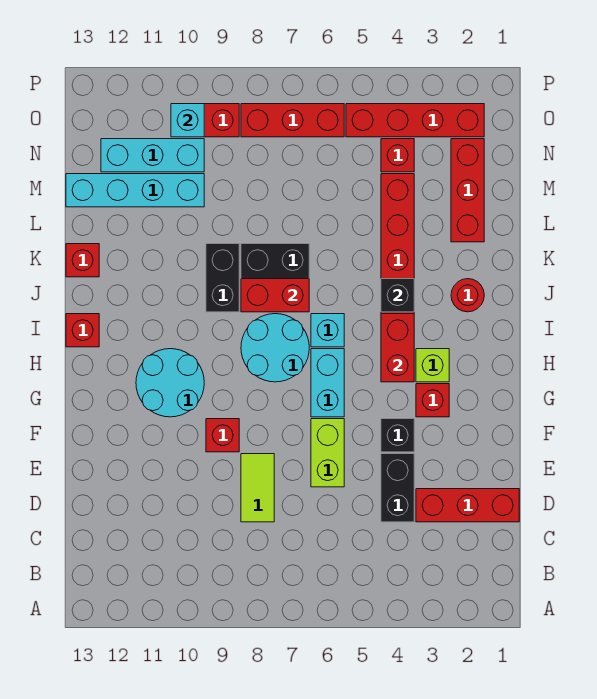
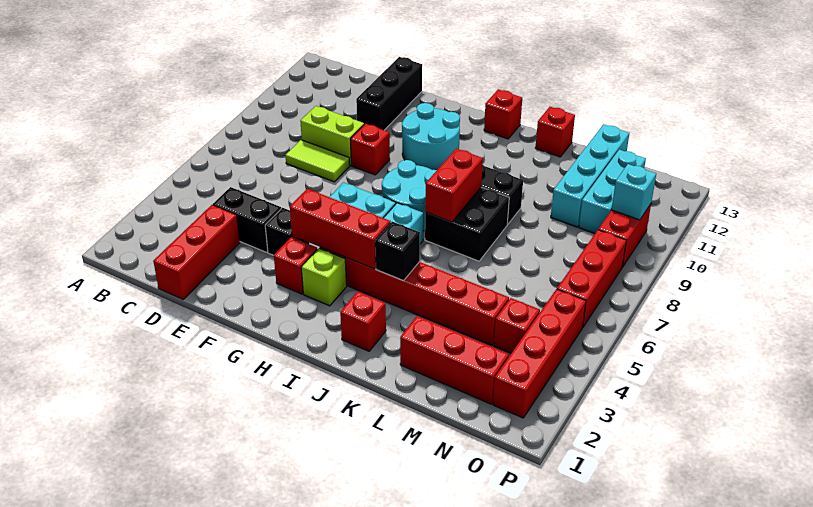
lime brick E6:F6 level 1 -> lime brick D9:E9 level 1
none -> black brick E11:E13 level 1
red brick H4:I4 level 2 -> red brick G4:I4 level 2
red round brick J2 level 1 -> red brick J2 level 1

